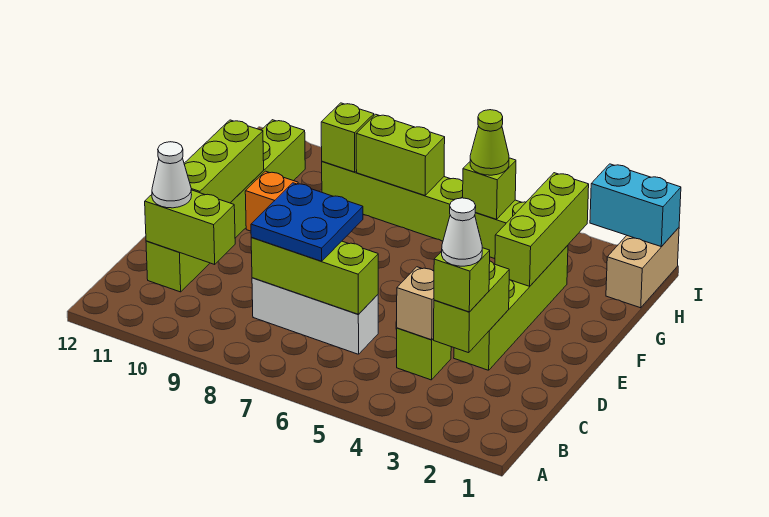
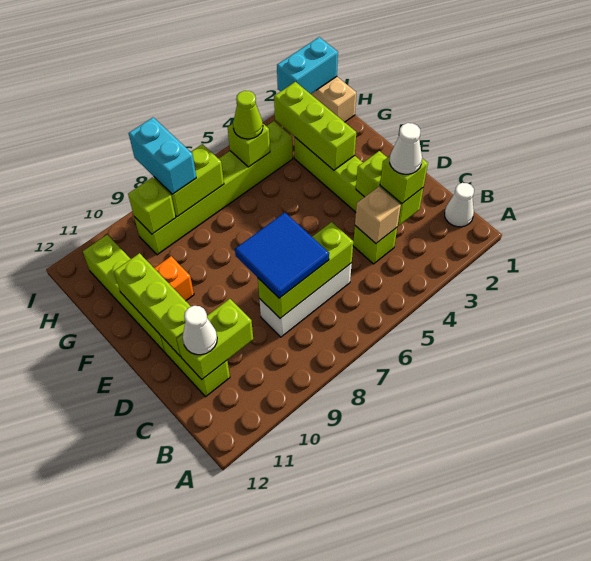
none -> white cone B1 level 1
blue plate C7:D8 level 3 -> blue tile C7:D8 level 3
none -> cyan brick H8:I8 level 3

